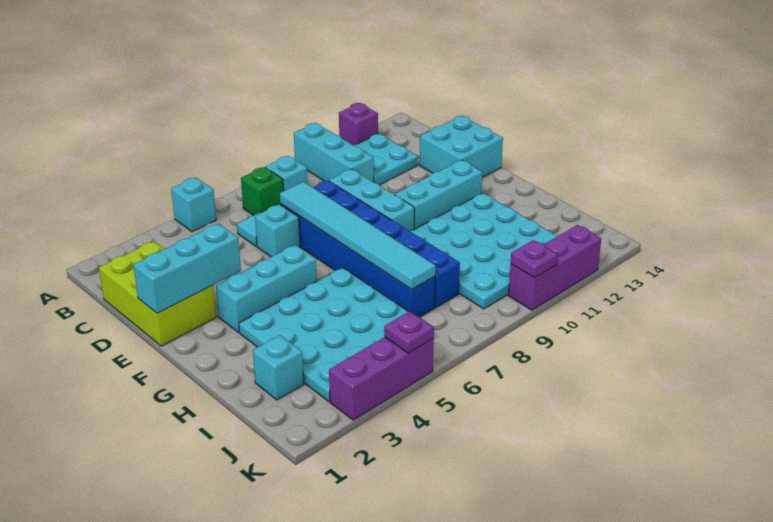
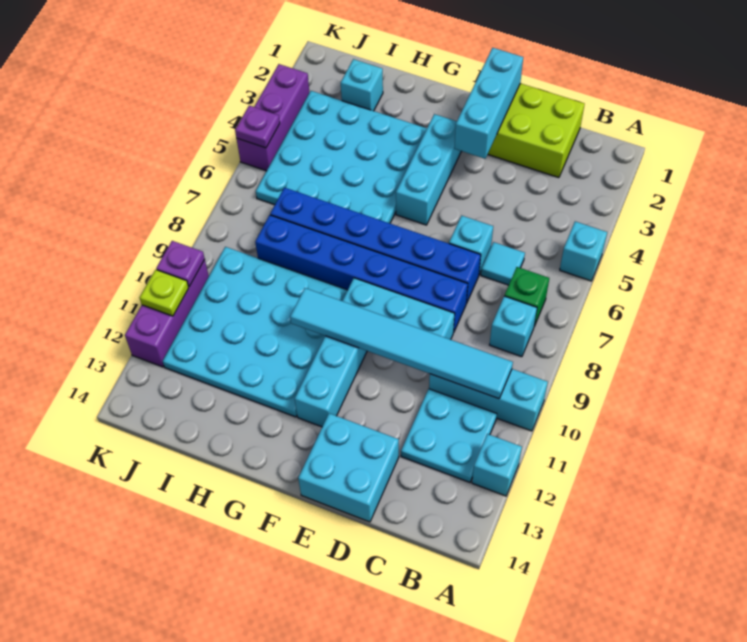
purple brick A12 level 1 -> cyan brick A12 level 1
cyan tile D7:I7 level 2 -> cyan tile B10:G10 level 2
none -> lime plate K11 level 2

